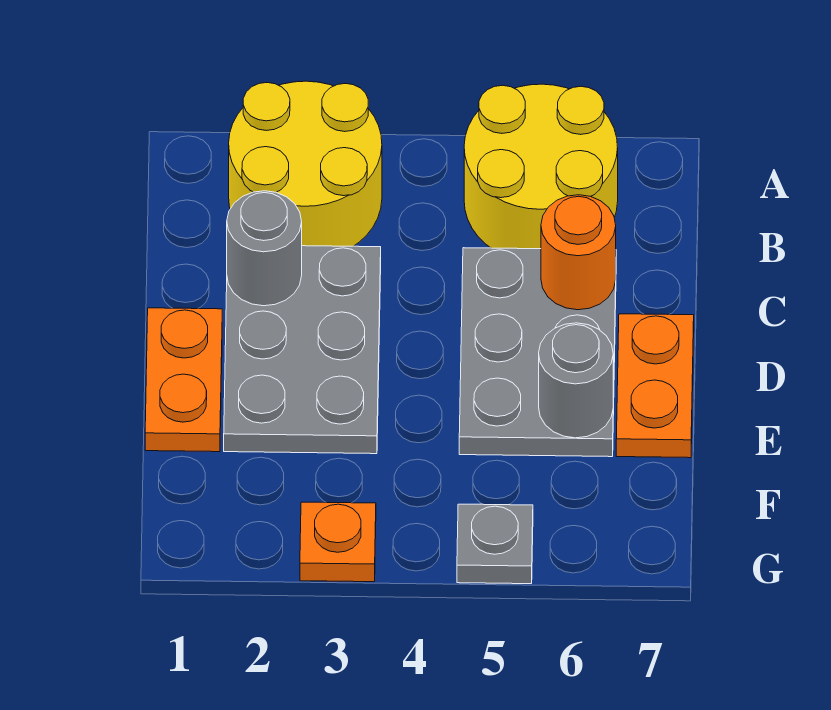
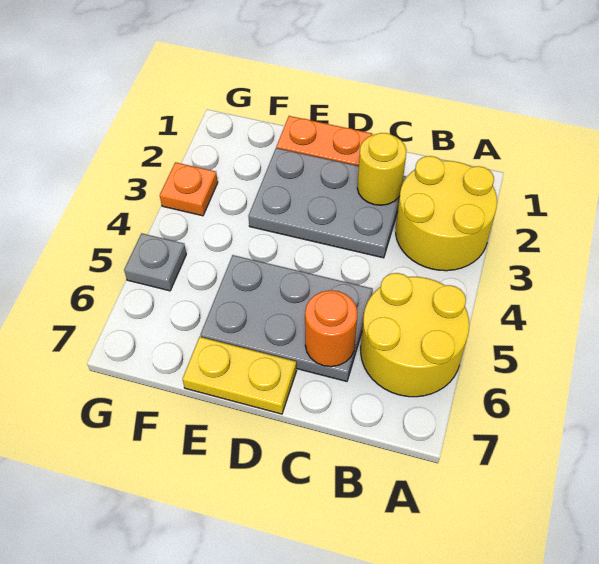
grey round brick C2 level 2 -> yellow round brick C2 level 2
orange plate D7:E7 level 1 -> yellow plate D7:E7 level 1
grey round brick E6 level 2 -> none

